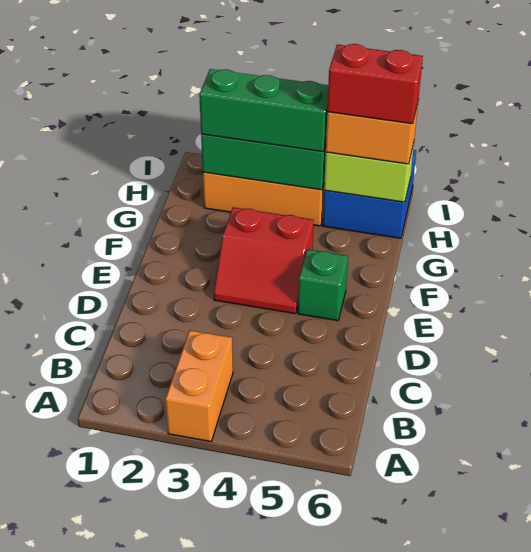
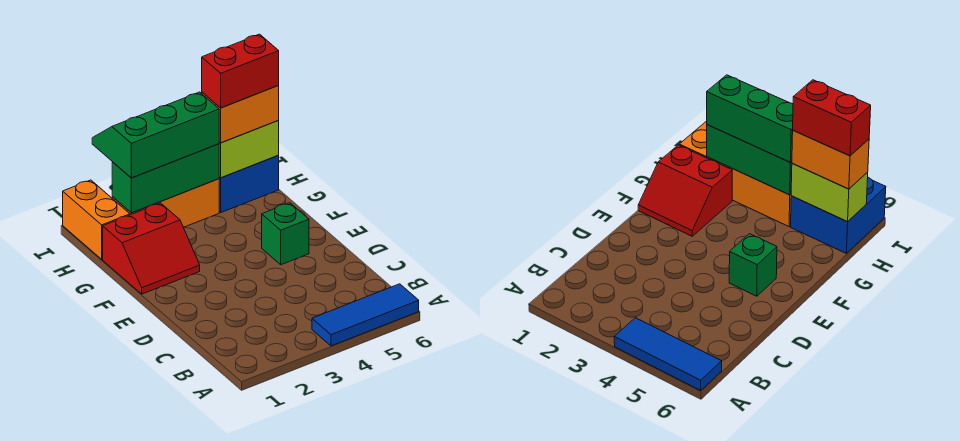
orange brick A3:B3 level 1 -> orange brick H1:I1 level 1
none -> blue tile A4:A6 level 1
red slope E3:F4 level 1 top F -> red slope F1:G2 level 1 top G

